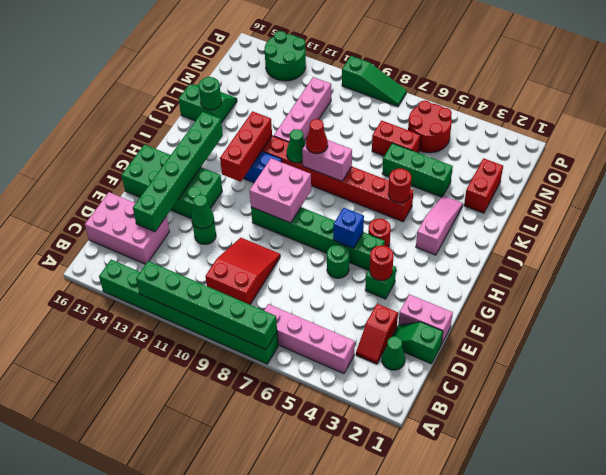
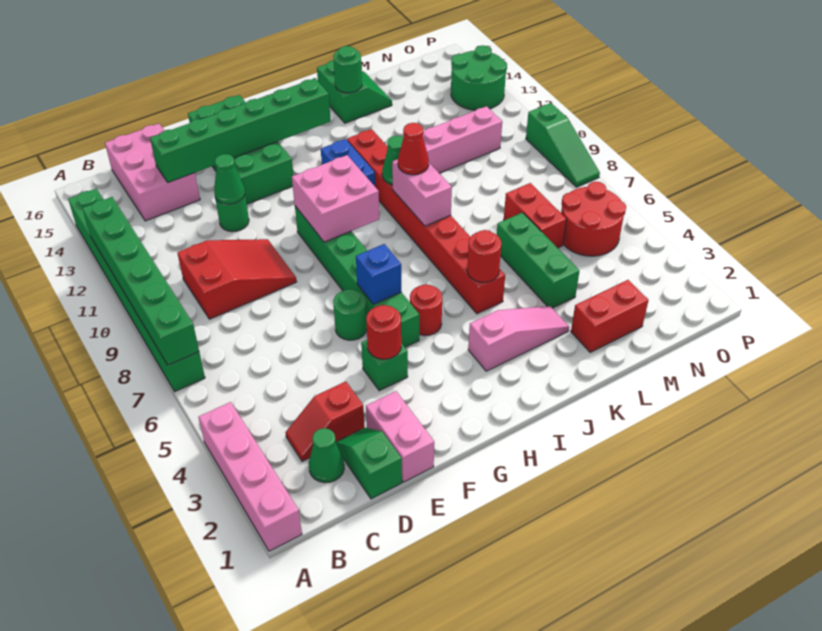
pink brick B4:B7 level 1 -> pink brick A1:A4 level 1
red brick H12:J12 level 2 -> none

